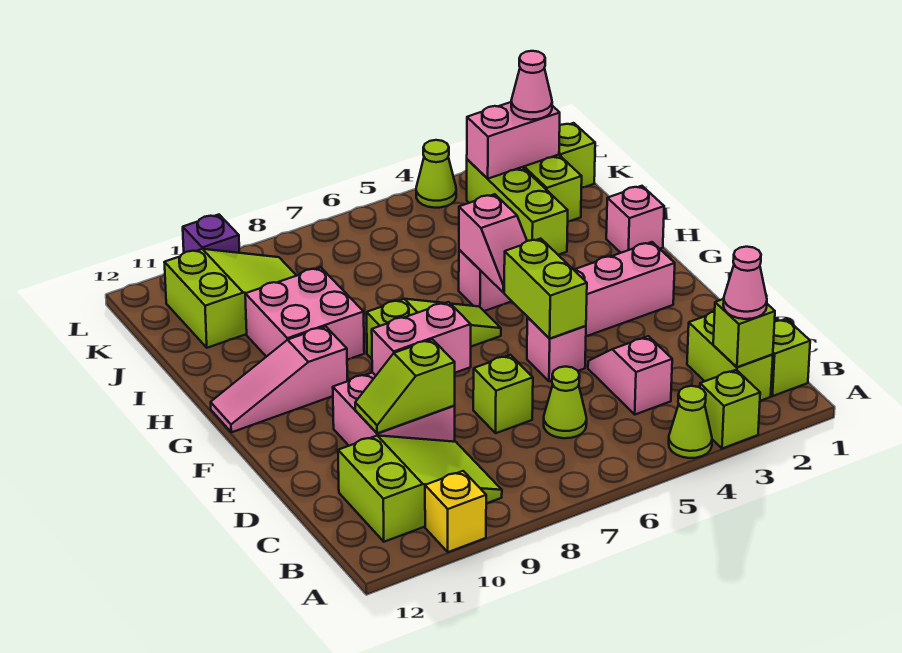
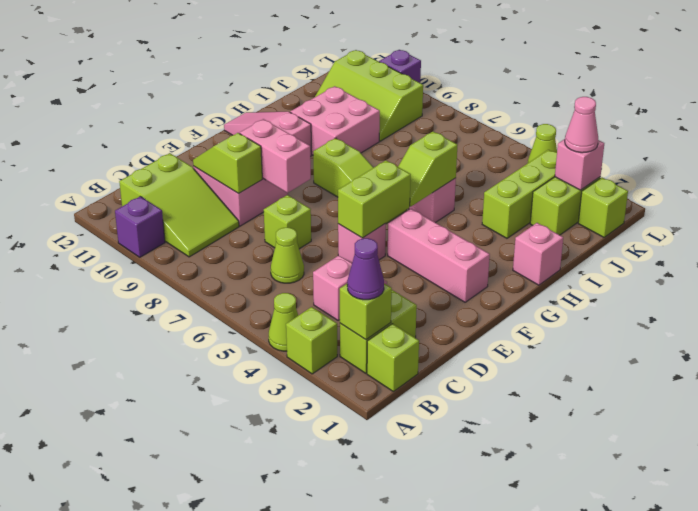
yellow brick A10 level 1 -> purple brick A10 level 1
pink cone B2 level 3 -> purple cone B2 level 3
pink slope G5:H5 level 2 top H -> lime slope G5:H5 level 2 top H
lime slope J9:K11 level 1 top 11 -> lime slope J9:K11 level 1 top K
pink brick K2:K3 level 2 -> pink brick K2 level 2

